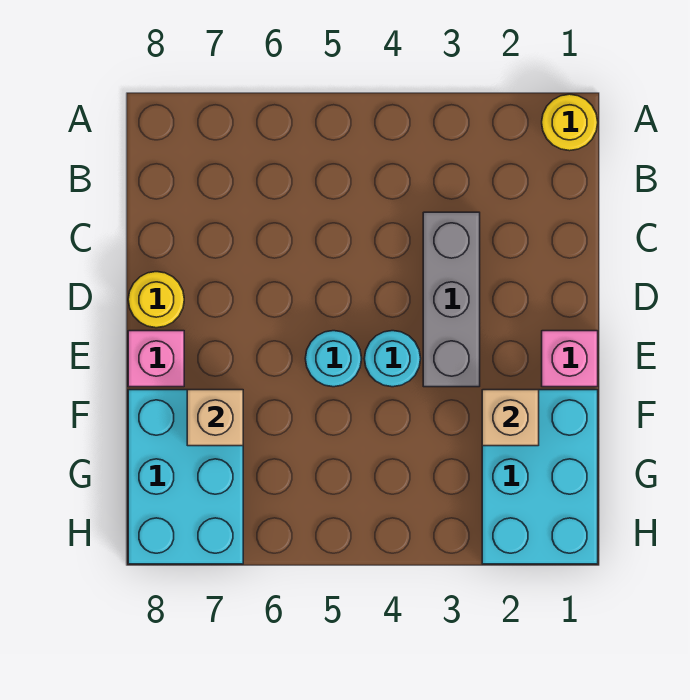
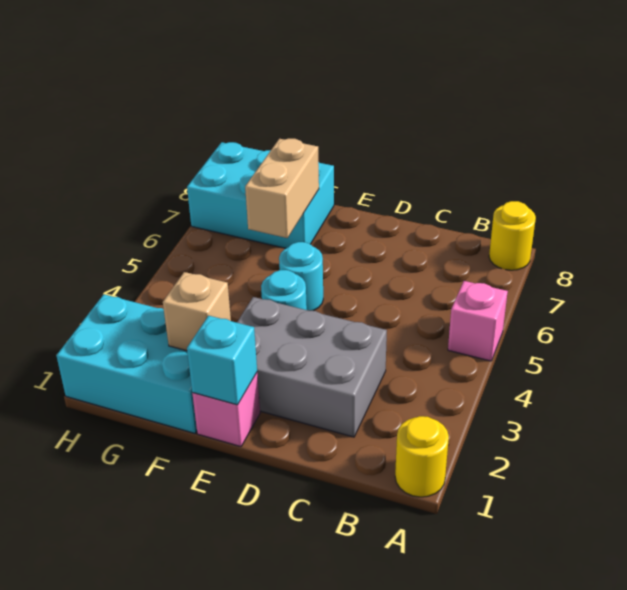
grey brick C3:E3 level 1 -> grey brick C2:E3 level 1
yellow round brick D8 level 1 -> yellow round brick A8 level 1
none -> cyan brick E1 level 2
pink brick E8 level 1 -> pink brick A5 level 1
tan brick F7 level 2 -> tan brick F6:F7 level 2

